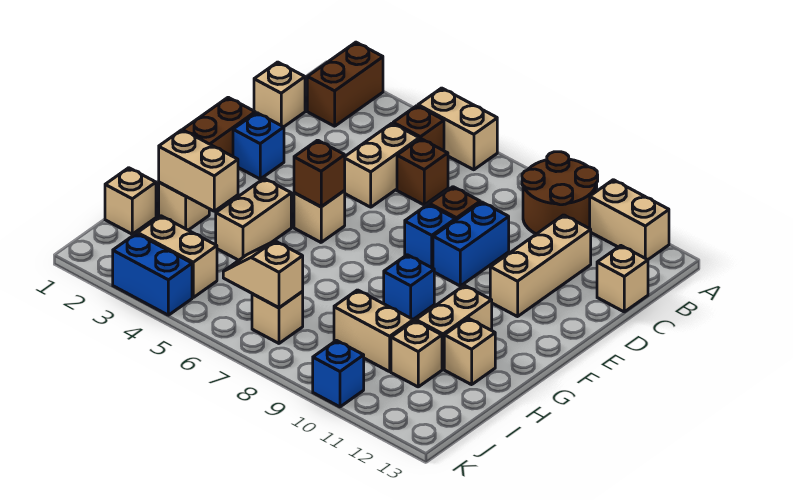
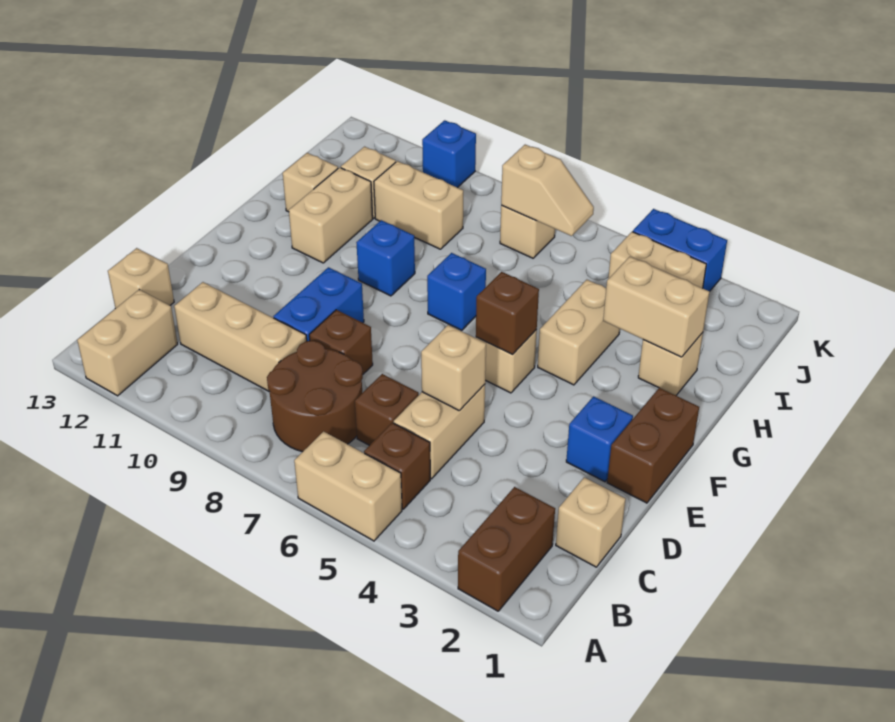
brown round brick A9:B10 level 1 -> brown round brick B7:C8 level 1
tan brick A11:A12 level 1 -> tan brick A12:B12 level 1
tan brick C11:E11 level 1 -> tan brick C9:C11 level 1
blue brick E8 level 1 -> blue brick G7 level 1
tan brick I1 level 1 -> tan brick D5 level 2

